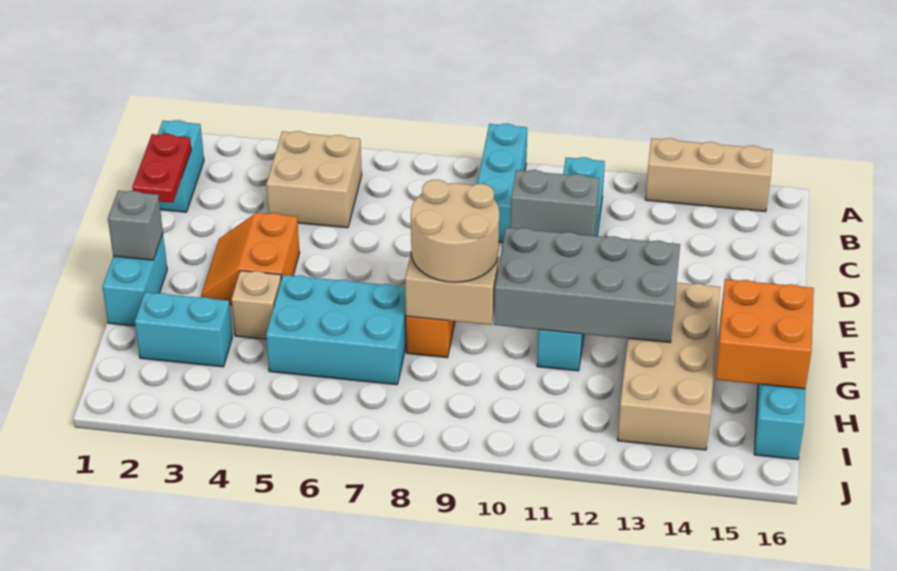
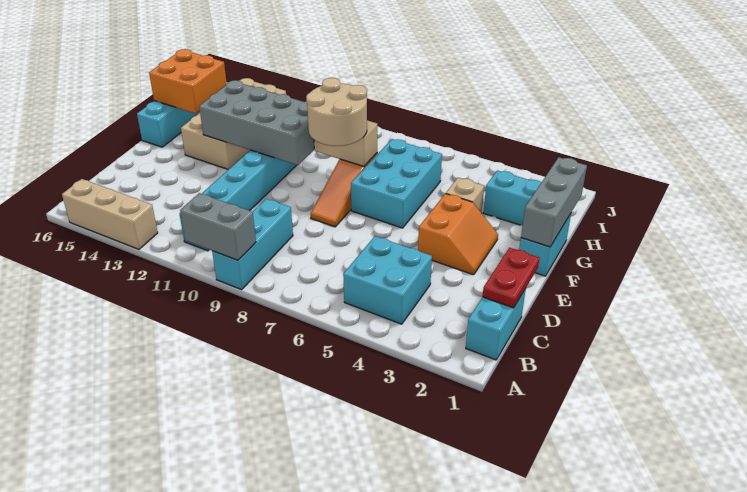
tan brick B4:C5 level 1 -> cyan brick B4:C5 level 1
grey brick D10:D11 level 2 -> grey brick A9:A10 level 2
grey brick F1 level 2 -> grey brick F1:H1 level 2
cyan brick G5:H7 level 1 -> cyan brick F6:H7 level 1

